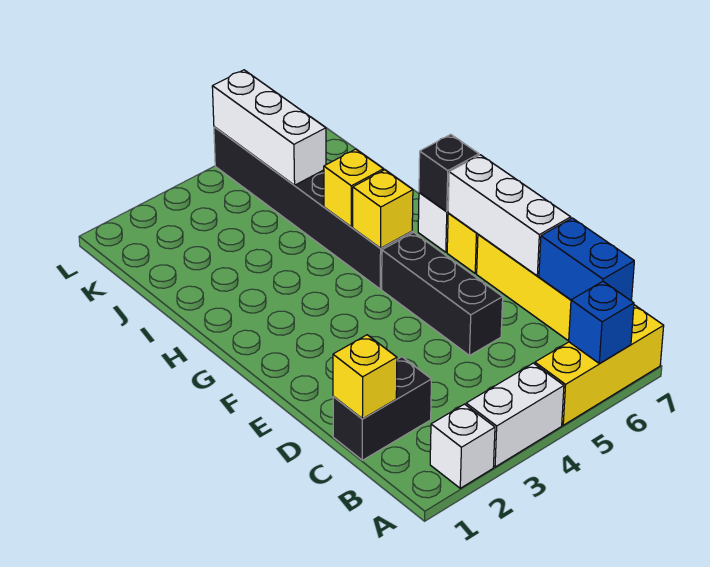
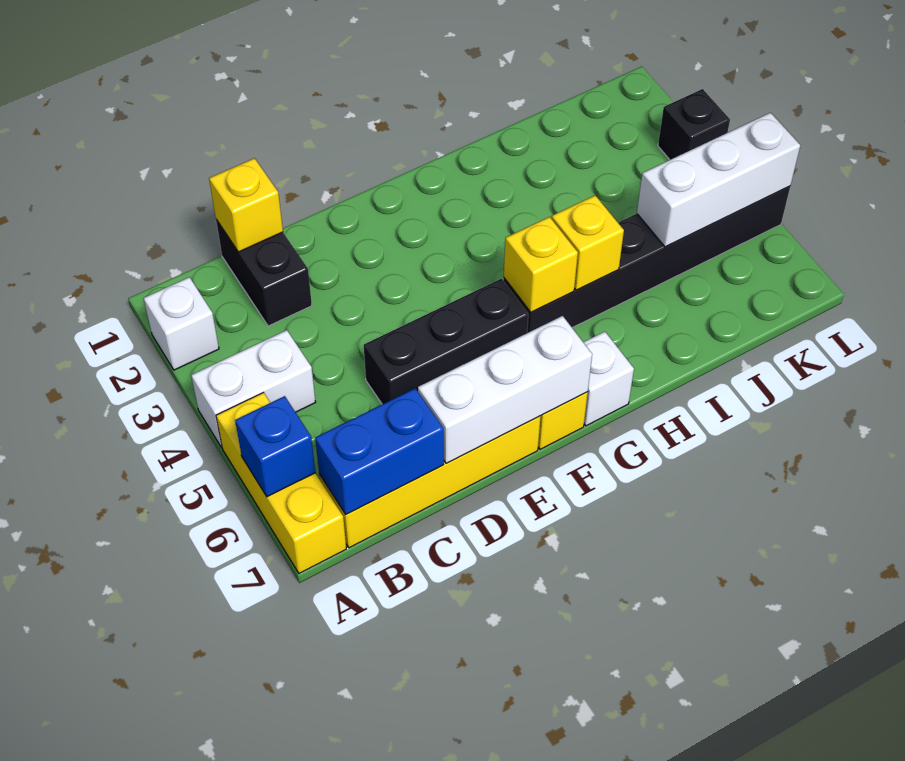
white brick A3:A4 level 1 -> white brick A4:B4 level 1
black brick G7 level 2 -> black brick L3 level 1

